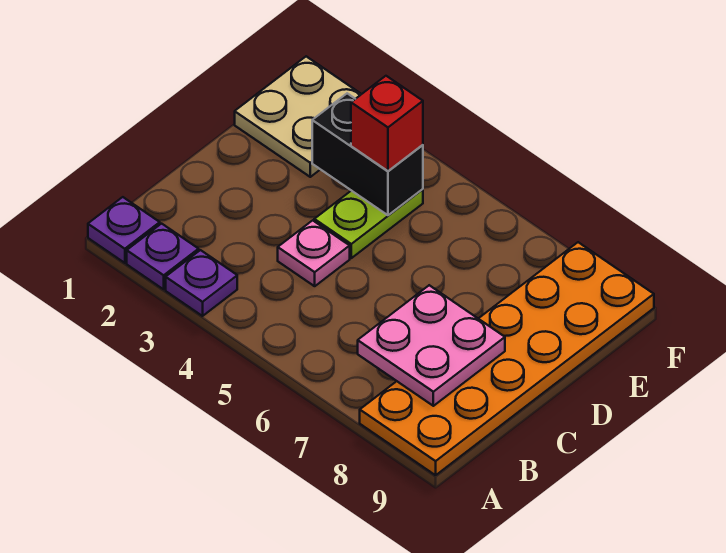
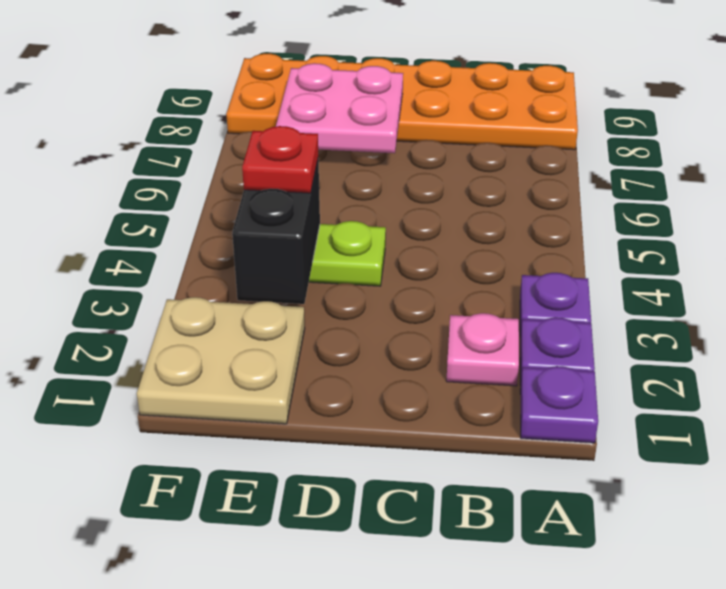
pink plate B7:C8 level 2 -> pink plate D7:E8 level 2
pink plate C4 level 1 -> pink plate B2 level 1
red brick E4 level 3 -> red plate E4 level 3

